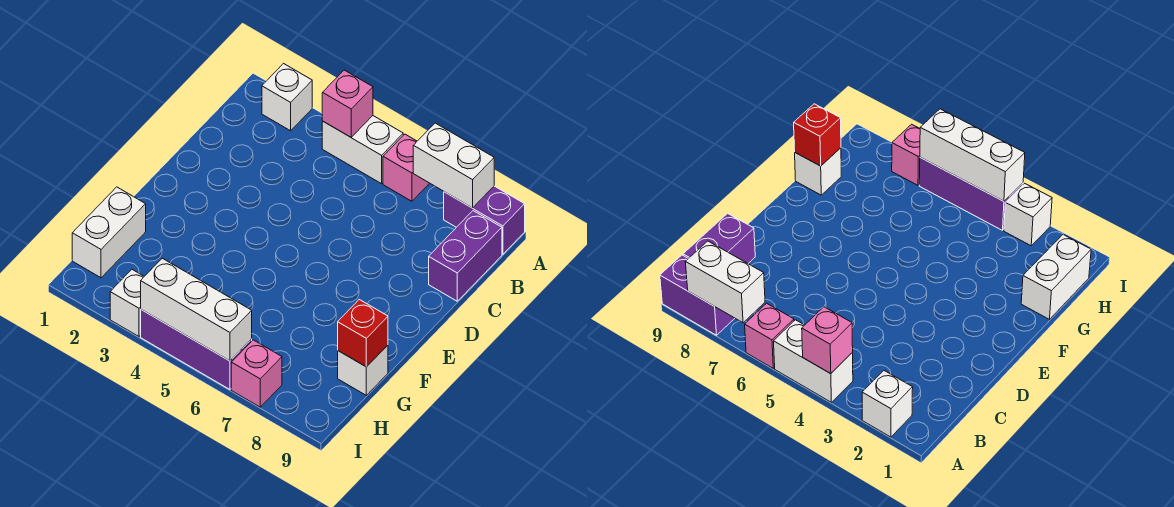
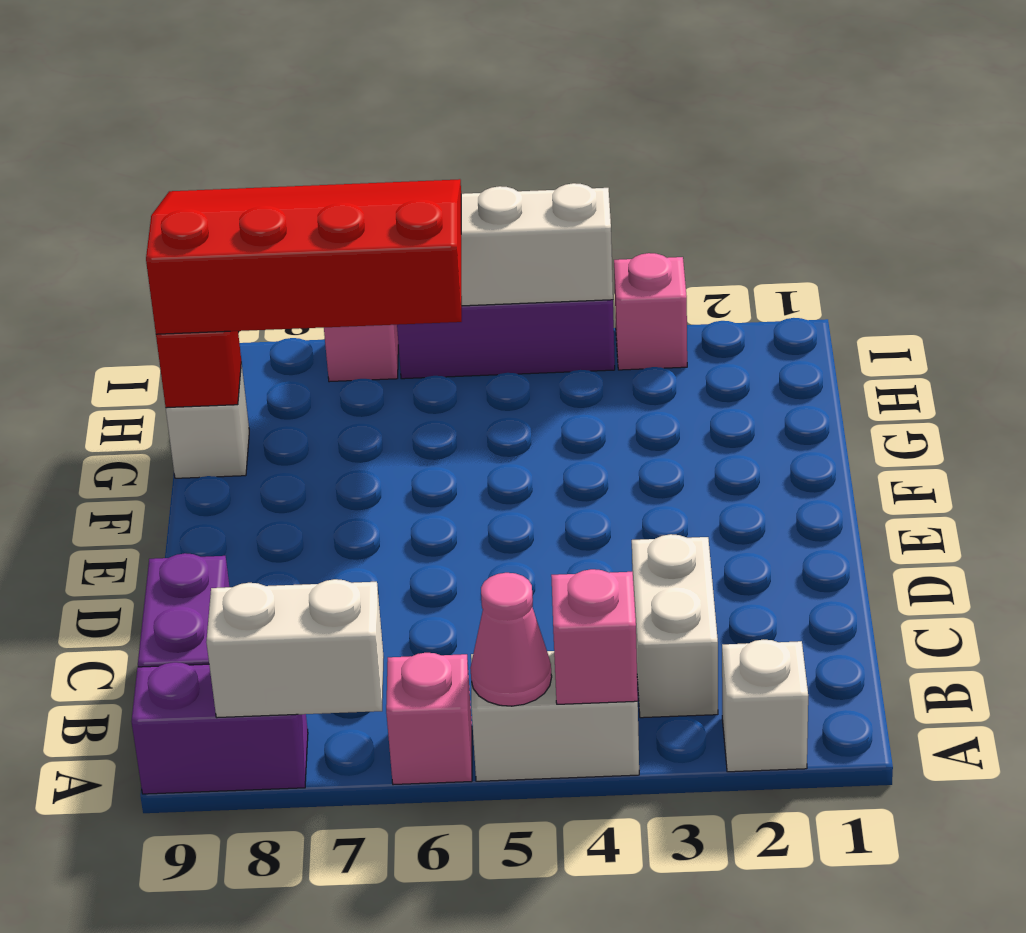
none -> pink cone A5 level 2
white brick G1:H1 level 1 -> white brick B3:C3 level 1
none -> red slope G6:I9 level 3 top G
white brick I3 level 1 -> pink brick I3 level 1

